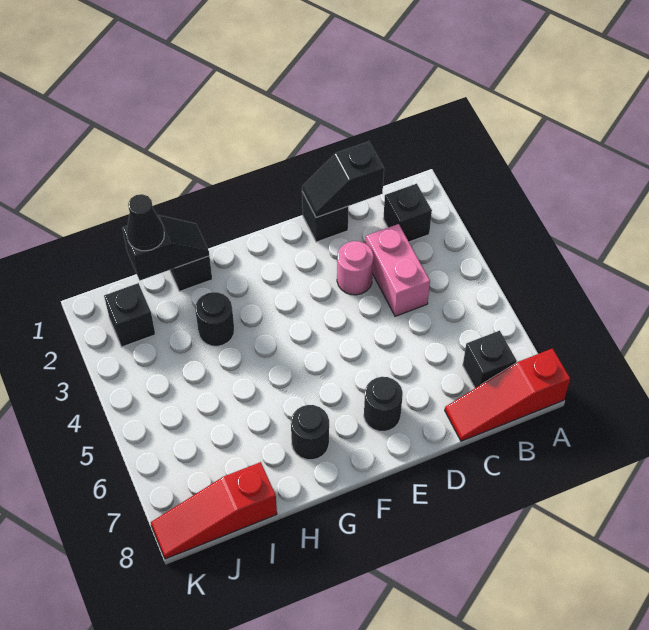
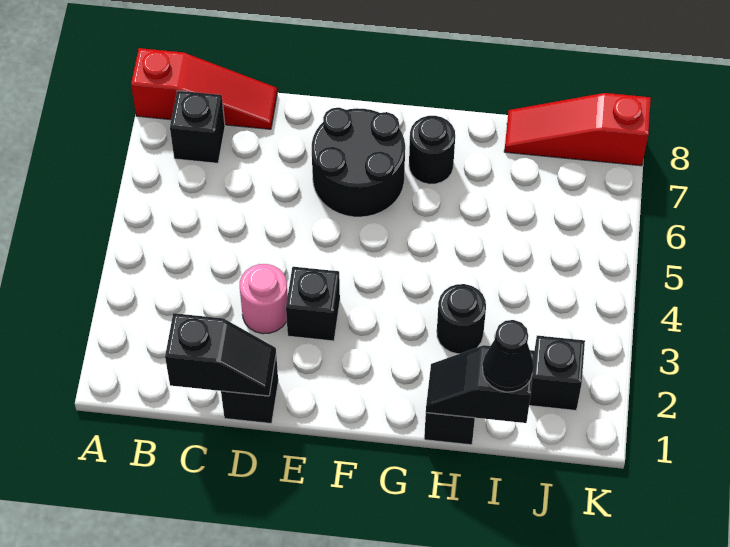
black brick B2 level 1 -> black brick E3 level 1
pink brick C3:C4 level 1 -> none
black round brick E7 level 1 -> black round brick E6:F7 level 1
red slope I8:K8 level 1 top I -> red slope I8:K8 level 1 top K

